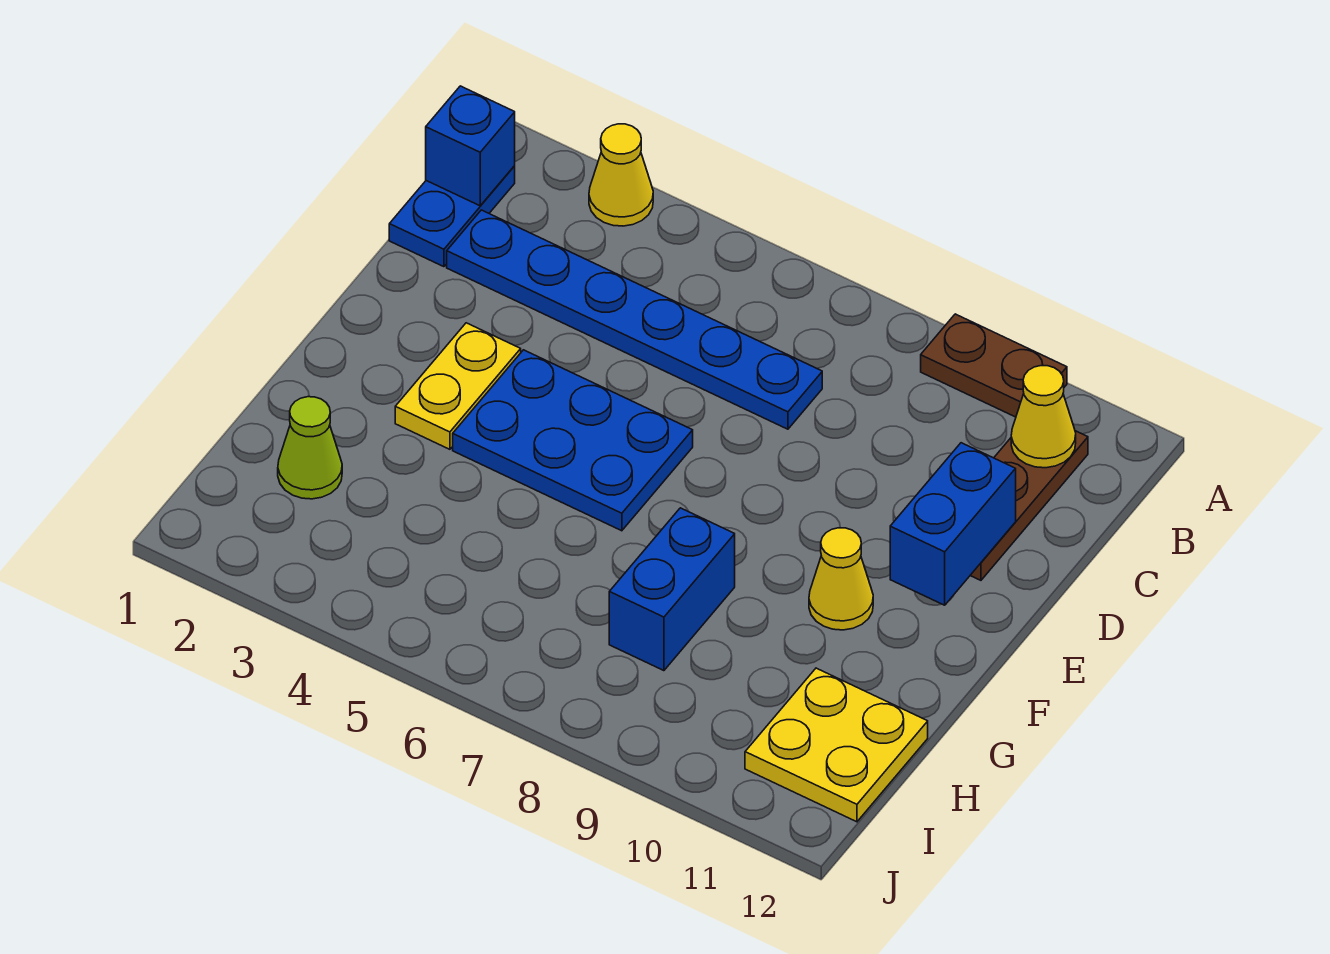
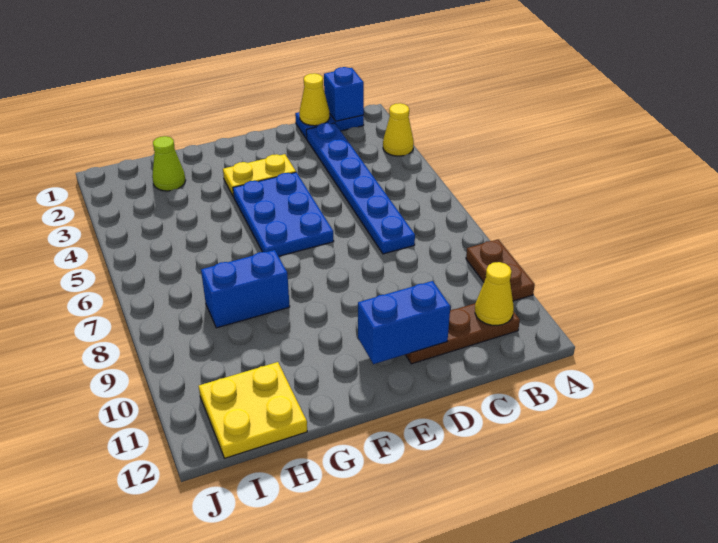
yellow cone F10 level 1 -> yellow cone C1 level 2

